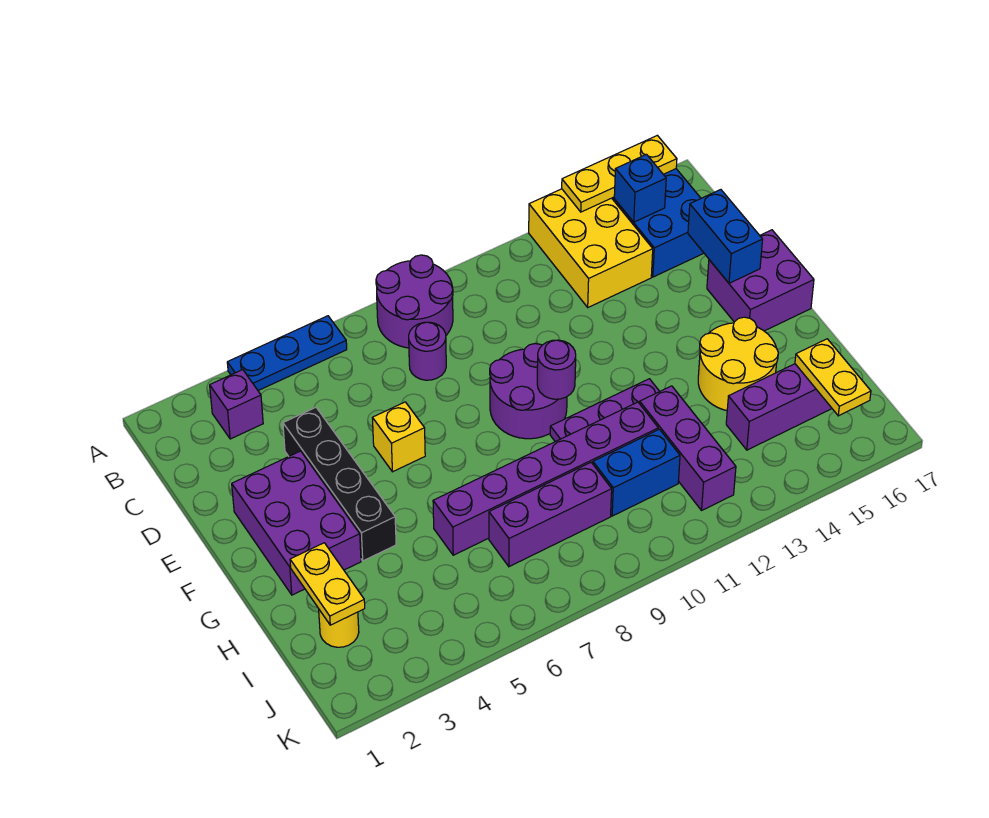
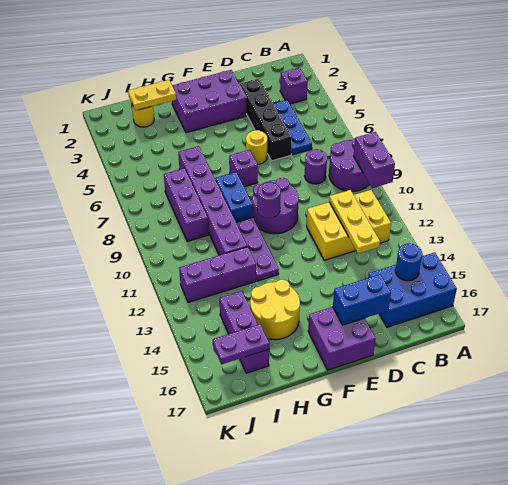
blue plate A4:A6 level 1 -> blue plate C4:C6 level 1
none -> purple brick A9:A10 level 2
yellow brick A13:C14 level 1 -> yellow brick B11:D12 level 1
yellow plate A14:A16 level 2 -> yellow plate C11:C13 level 2
blue brick B15 level 2 -> blue round brick B15 level 2
black brick D4:G4 level 1 -> black brick D3:D6 level 1
yellow brick E6 level 1 -> yellow round brick E6 level 1
none -> purple brick F7 level 1
blue brick I10:I11 level 1 -> blue brick G8:G9 level 1
yellow plate I16:J16 level 2 -> purple plate I16:J16 level 2

